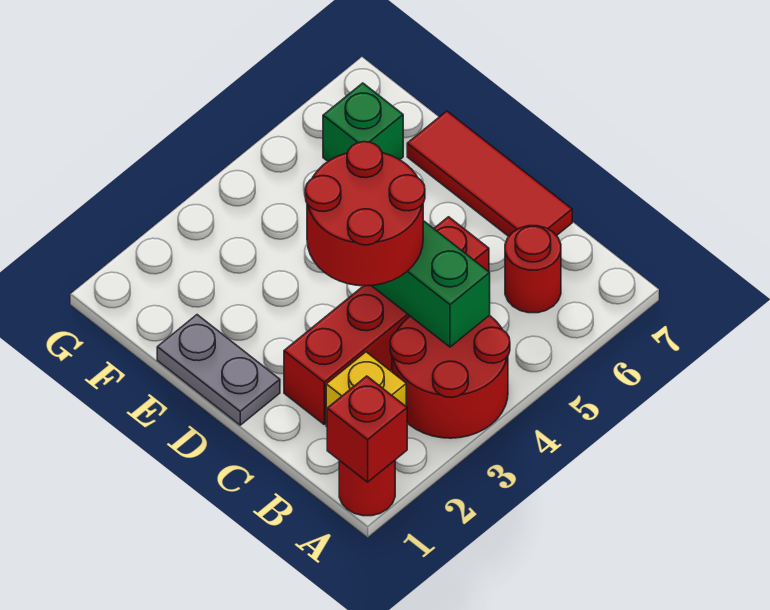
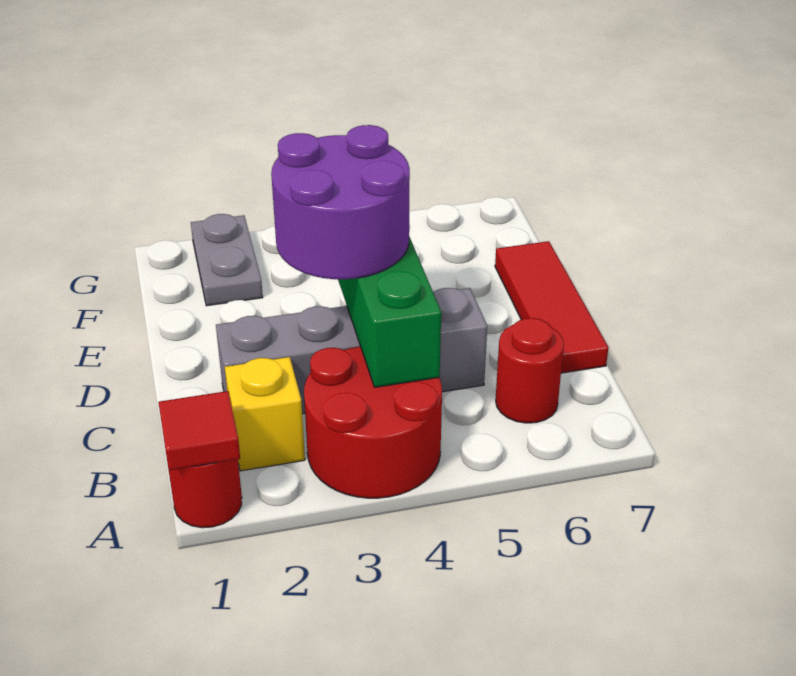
red brick A1 level 2 -> red tile A1 level 2
red brick C2:C5 level 1 -> grey brick C2:C5 level 1
red round brick C3:D4 level 3 -> purple round brick C3:D4 level 3
grey plate D1:E1 level 1 -> grey plate F2:G2 level 1
green brick F6 level 1 -> none

